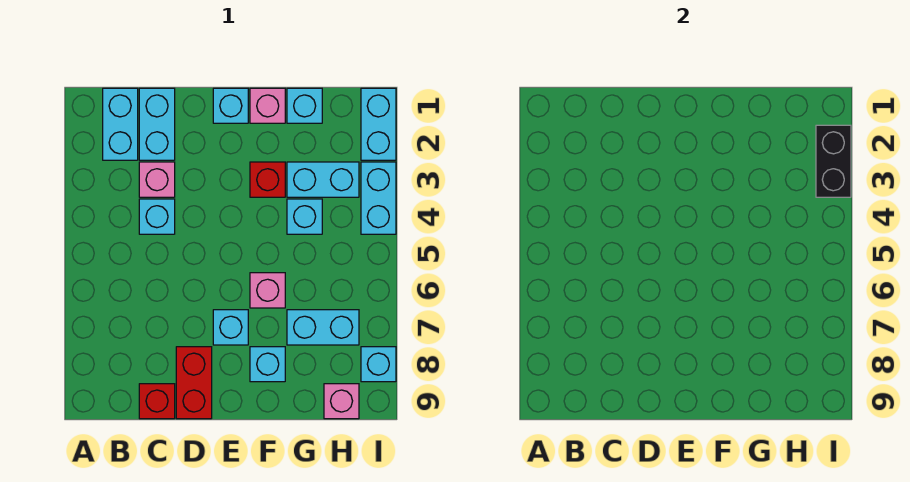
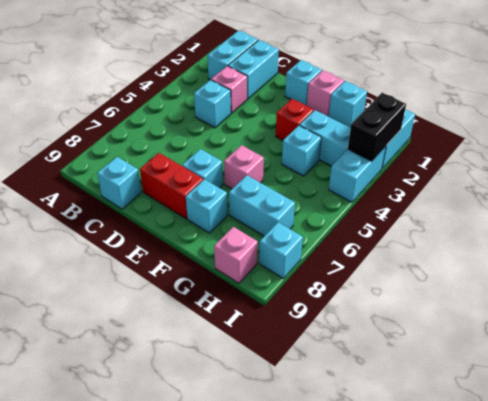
red brick C9 level 1 -> cyan brick C9 level 1
red brick D8:D9 level 1 -> red brick D8:E8 level 1

